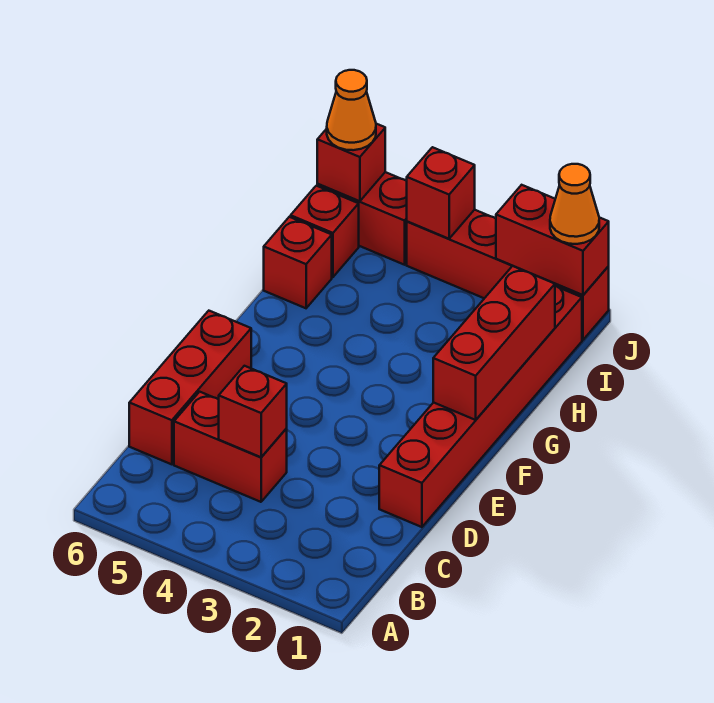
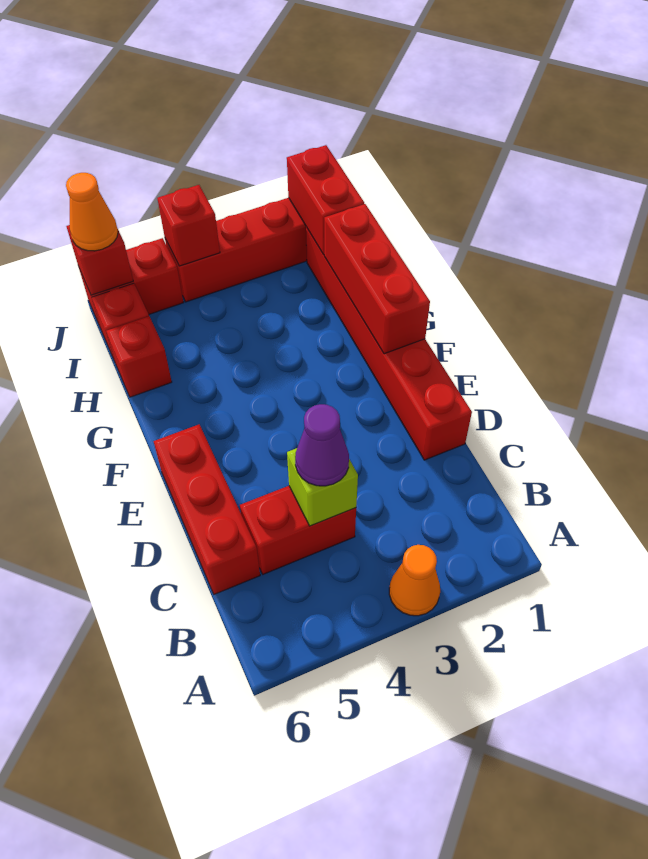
red brick C4 level 2 -> lime brick C4 level 2
none -> purple cone C4 level 3
red brick J1:J2 level 2 -> red brick I1:J1 level 2
orange cone J1 level 3 -> orange cone A3 level 1

